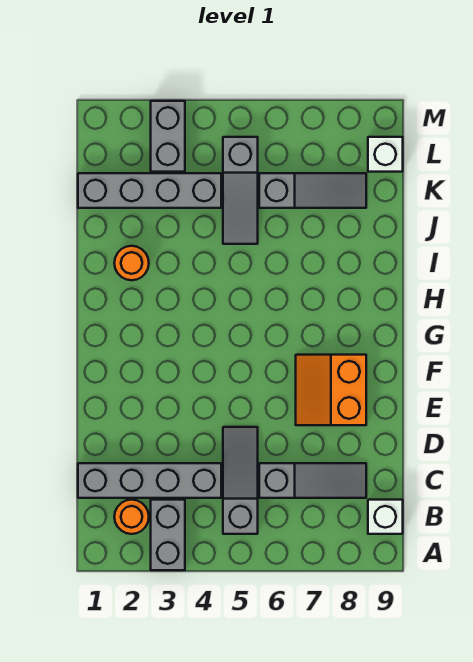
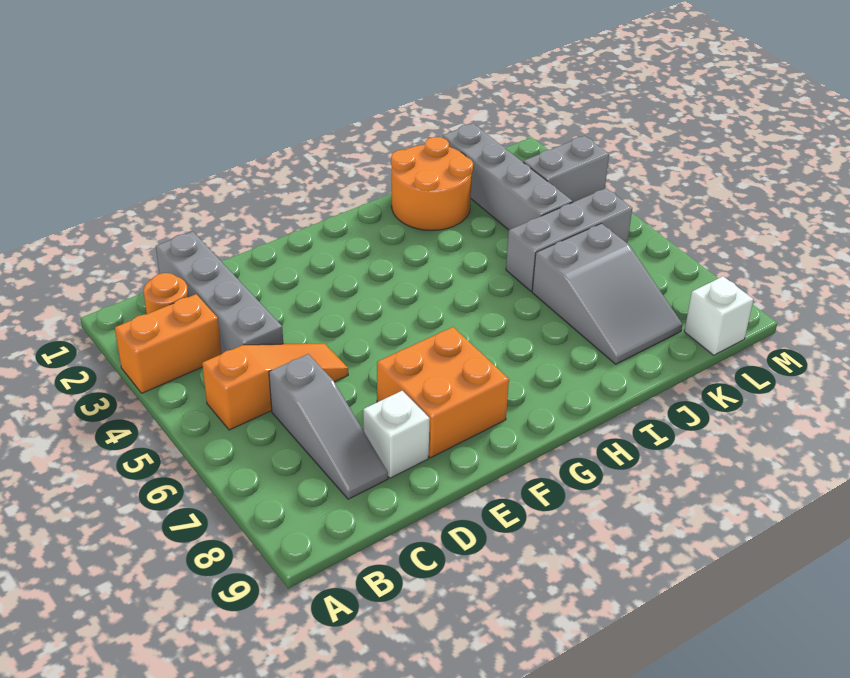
grey brick A3:B3 level 1 -> orange brick A3:B3 level 1
grey slope B5:D5 level 1 top B -> orange slope B5:D5 level 1 top B
white brick B9 level 1 -> white brick D8 level 1
orange slope E7:F8 level 1 top 8 -> orange brick E7:F8 level 1
orange round brick I2 level 1 -> orange round brick I1:J2 level 1
grey slope J5:L5 level 1 top L -> grey brick J5:L5 level 1
grey slope K6:K8 level 1 top 6 -> grey slope J6:K8 level 1 top 6

